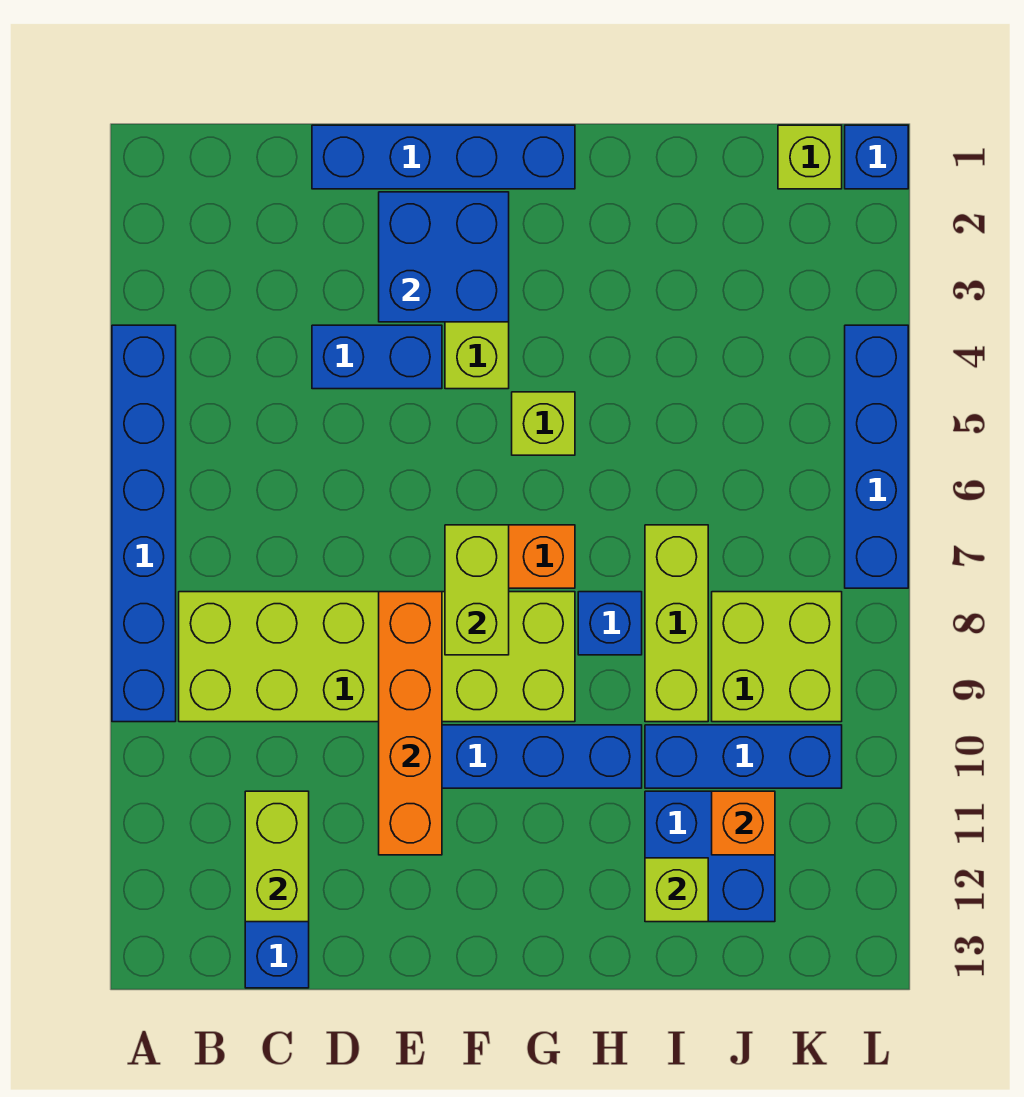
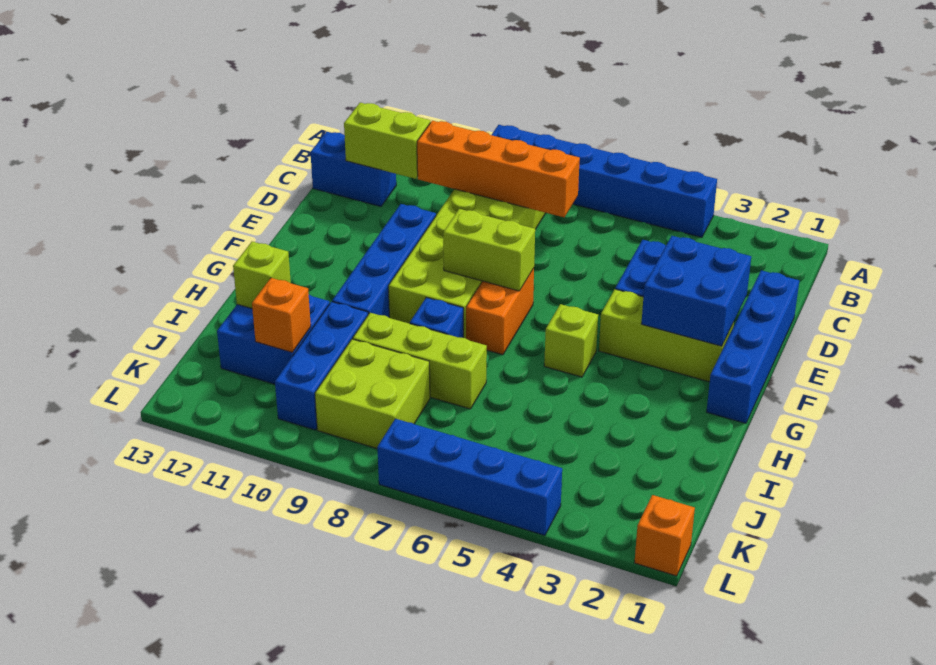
orange brick E8:E11 level 2 -> orange brick C7:C10 level 2
lime brick K1 level 1 -> none
blue brick L1 level 1 -> orange brick L1 level 1

